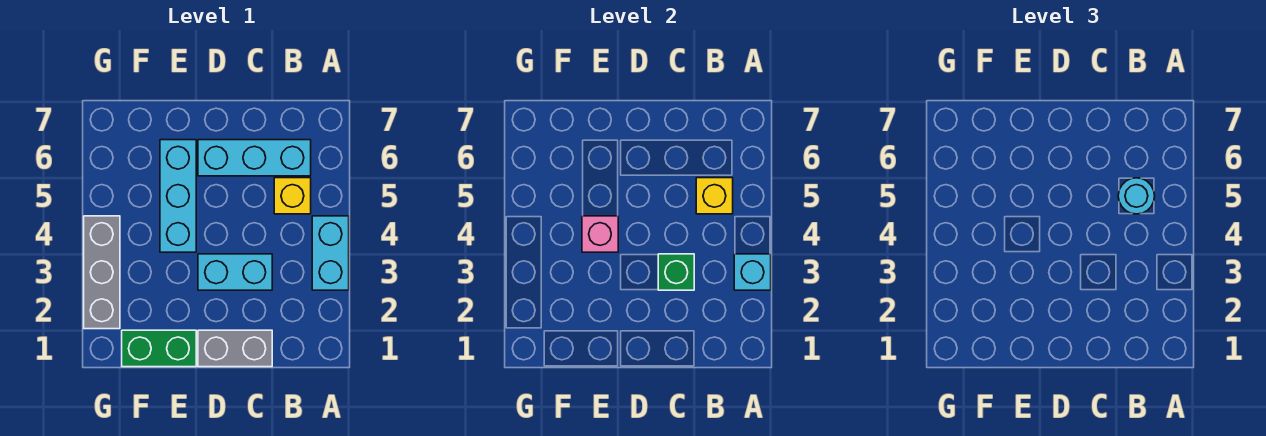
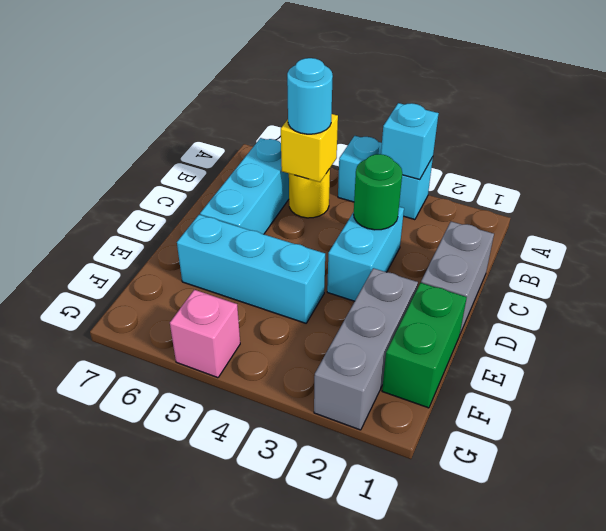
yellow brick B5 level 1 -> yellow round brick B5 level 1
green brick C3 level 2 -> green round brick C3 level 2
pink brick E4 level 2 -> pink brick G5 level 1
grey brick G2:G4 level 1 -> grey brick E2:G2 level 1

